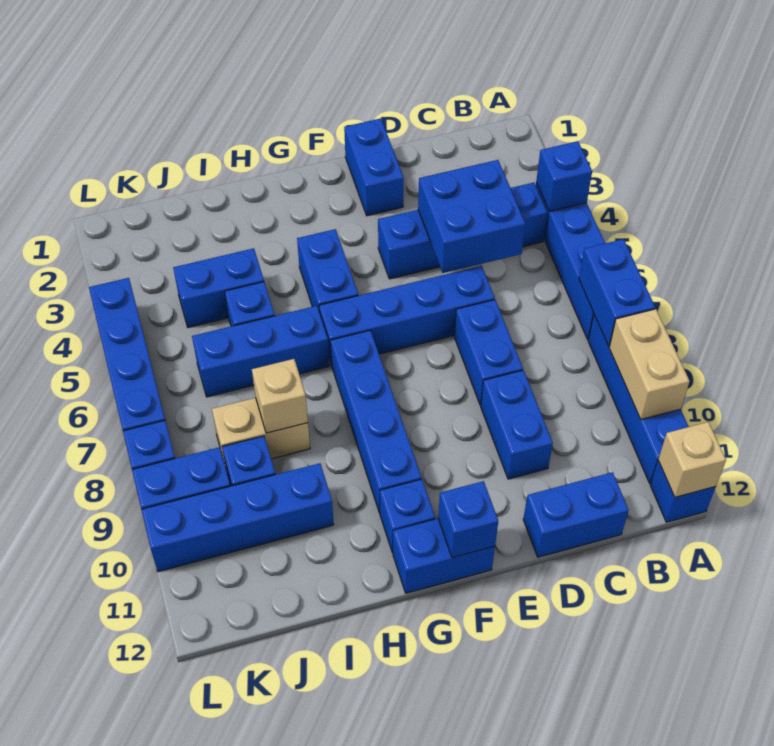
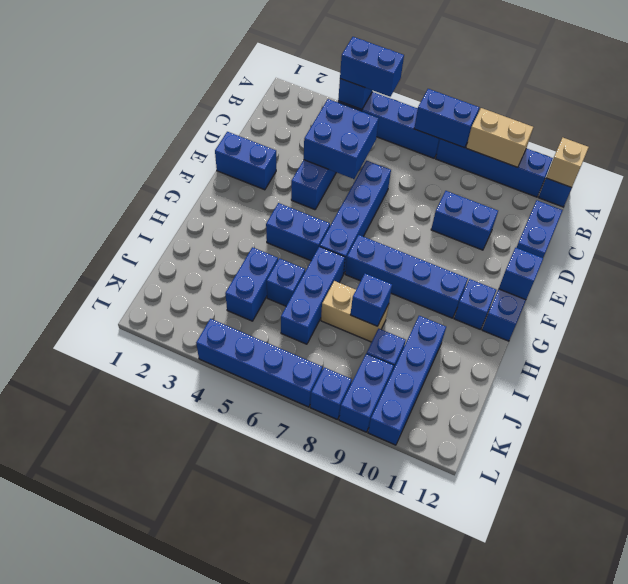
blue brick D7:D8 level 1 -> blue brick A4:A5 level 3
tan brick I8:J8 level 1 -> tan brick I7:I8 level 1
tan brick I8 level 2 -> blue brick I8 level 2

